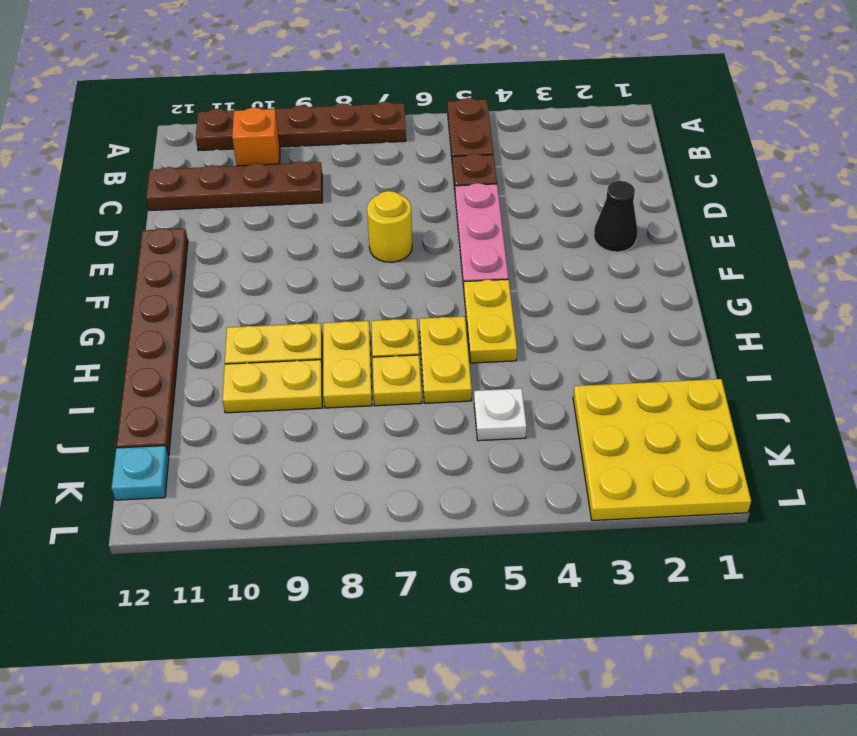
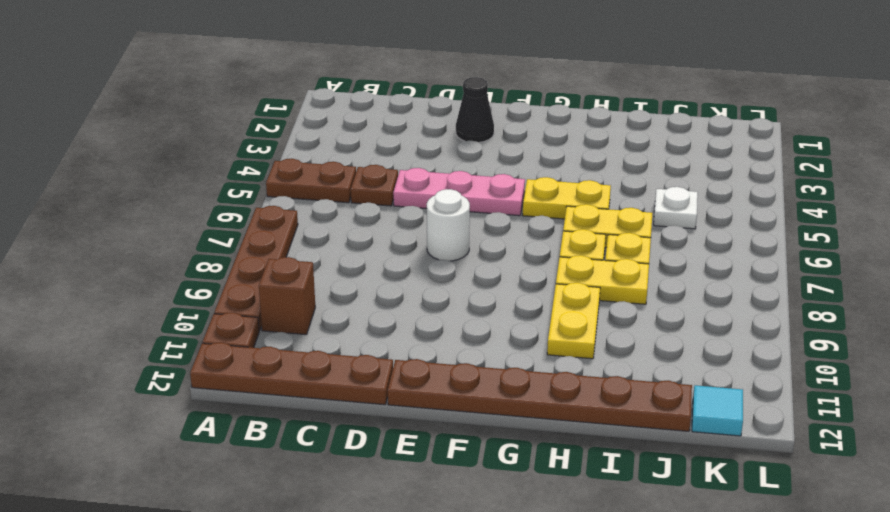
orange brick B10 level 1 -> brown brick B10 level 1
brown plate C9:C12 level 1 -> brown plate A12:D12 level 1
yellow round brick E7 level 1 -> white round brick E7 level 1
yellow plate I9:I10 level 1 -> none
yellow plate J1:L3 level 1 -> none
cyan plate K12 level 1 -> cyan tile K12 level 1

